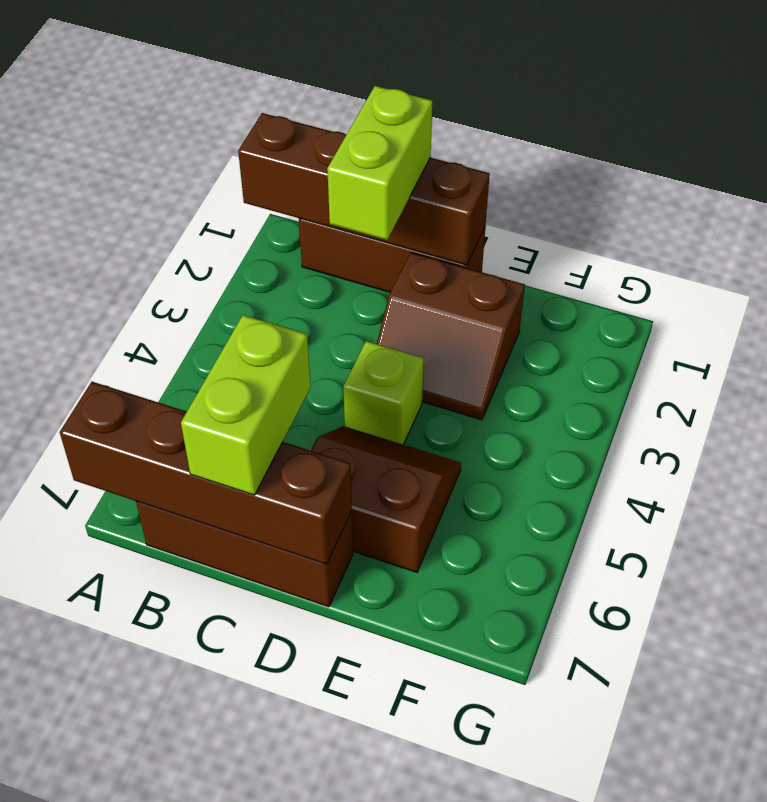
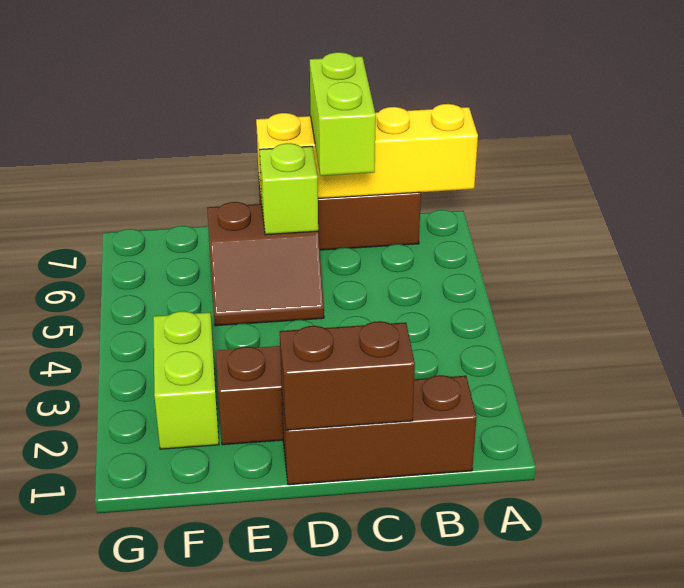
brown brick A1:D1 level 2 -> brown brick C1:D1 level 2
brown brick A7:D7 level 2 -> yellow brick A7:D7 level 2
lime brick C1:C2 level 3 -> lime brick F2:F3 level 1
lime brick D4 level 1 -> lime brick D6 level 2

